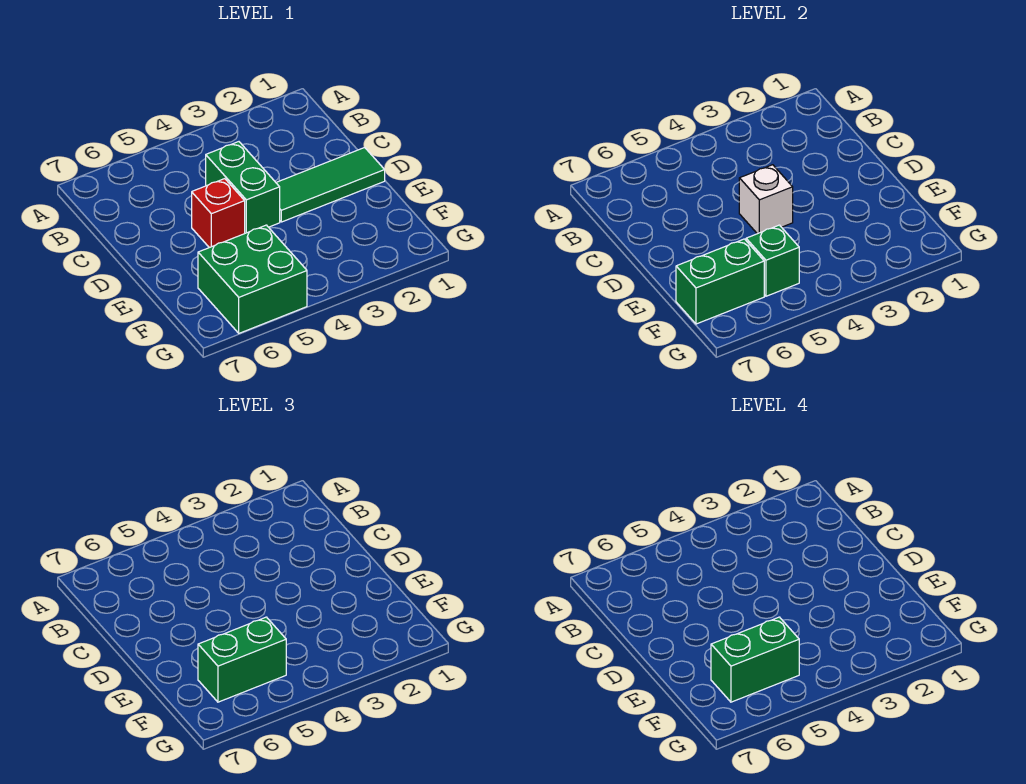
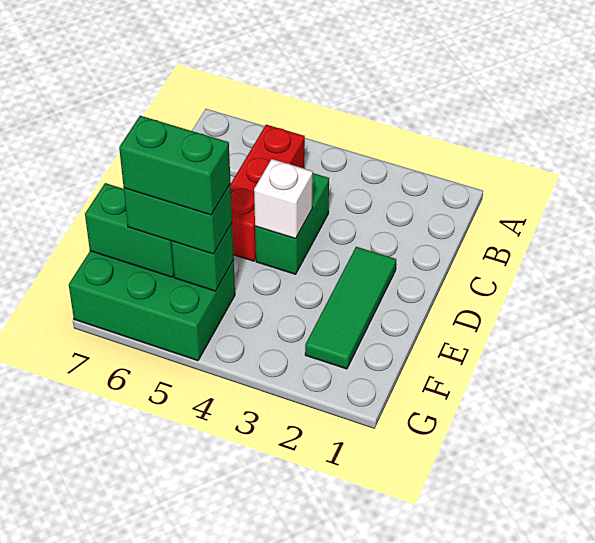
green tile D1:D3 level 1 -> green tile D2:F2 level 1
red brick D5 level 1 -> red brick B5:D5 level 1
green brick F5:G6 level 1 -> green brick F5:G7 level 1

